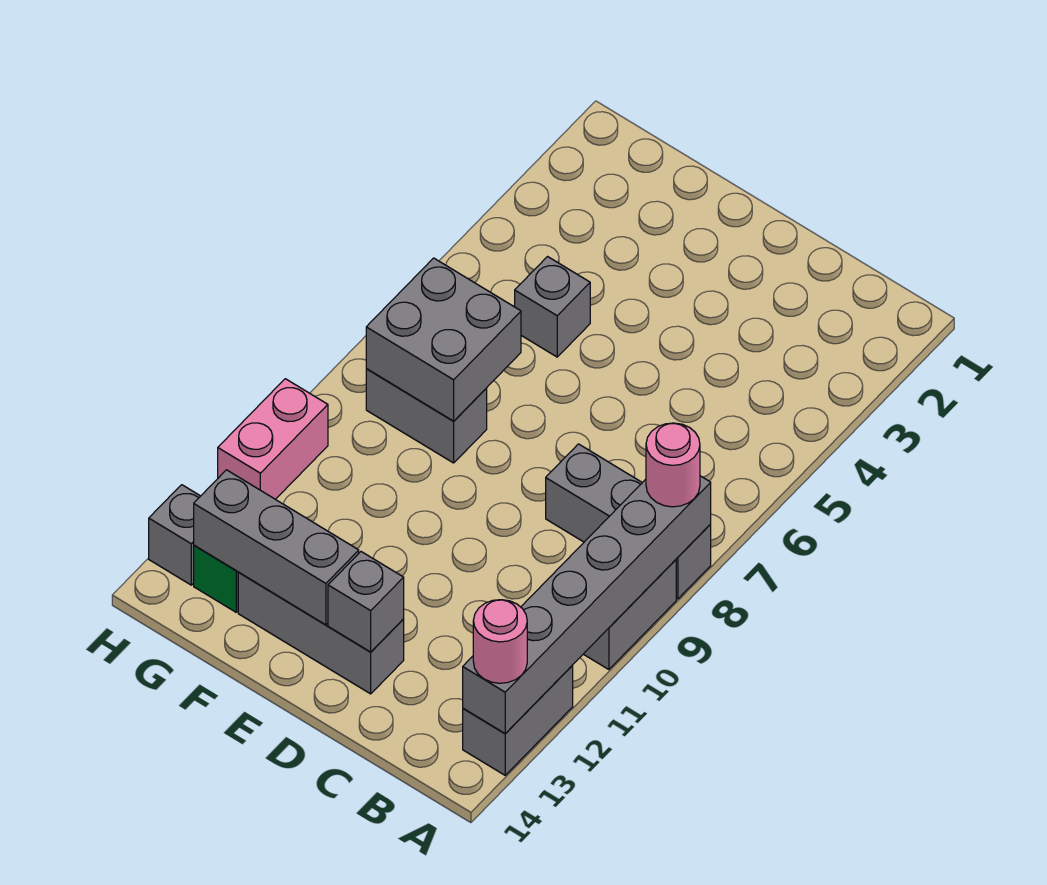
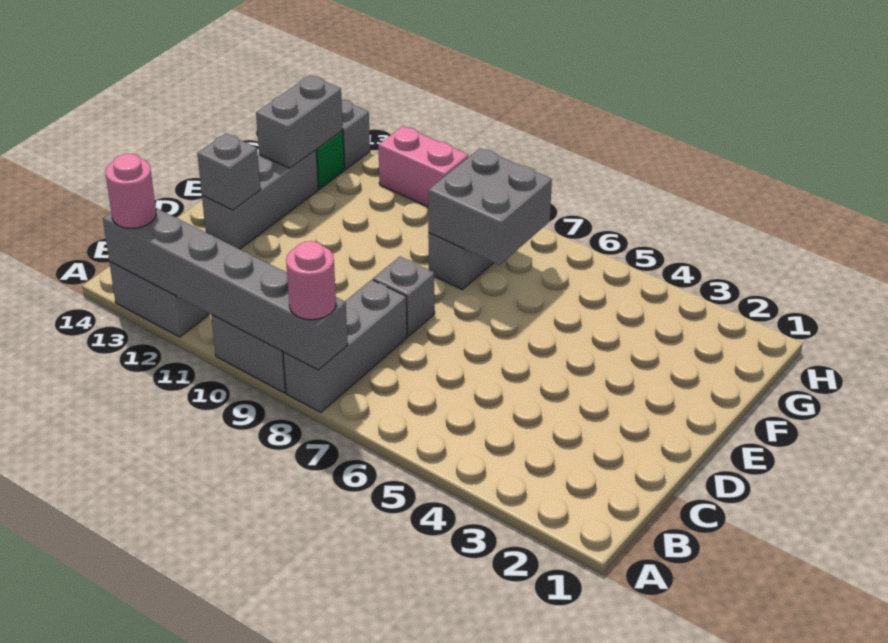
grey brick E13:G13 level 2 -> grey brick F13:G13 level 2
grey brick F5 level 1 -> grey brick D8 level 1

